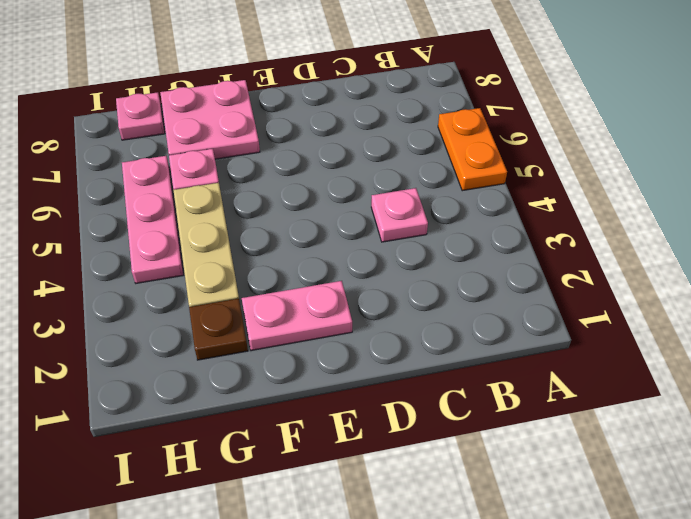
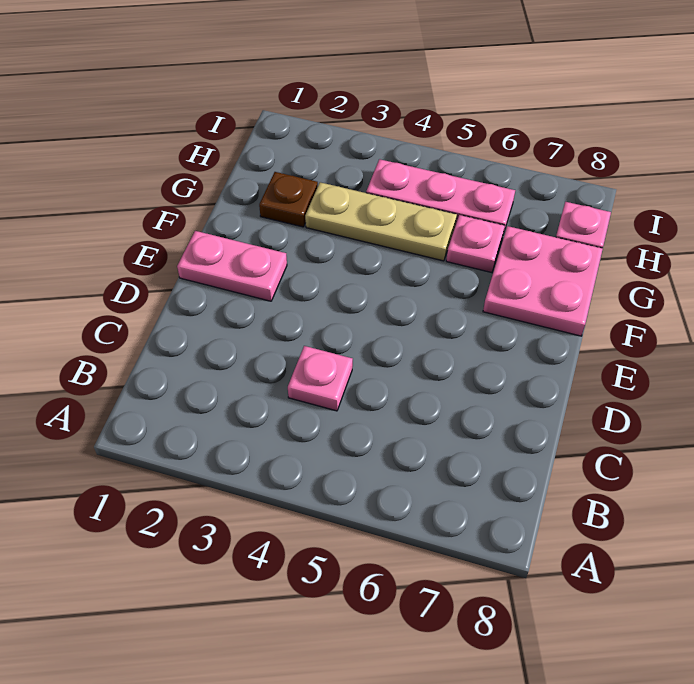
orange plate A5:A6 level 1 -> none
pink plate E2:F2 level 1 -> pink plate E1:E2 level 1

